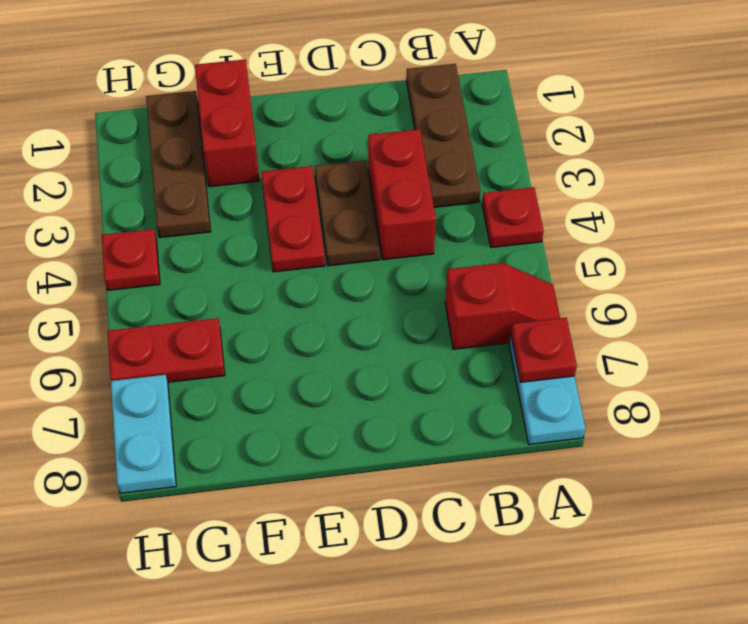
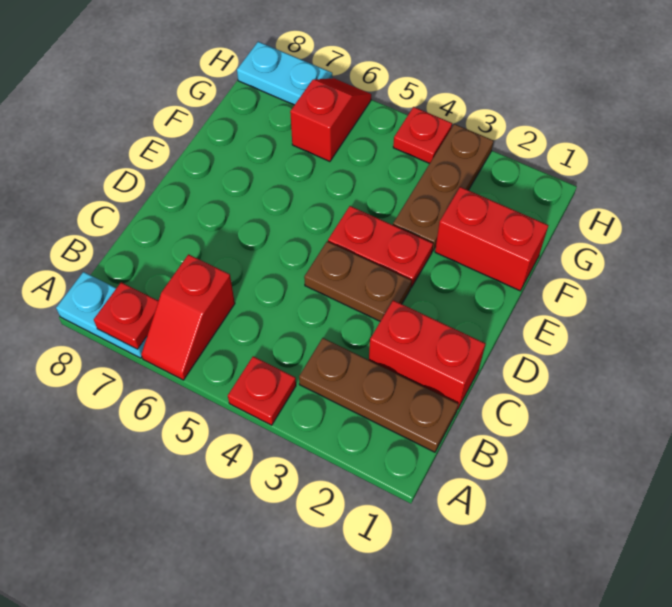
red brick C3:C4 level 1 -> red brick C1:C2 level 1
brown plate G1:G3 level 1 -> brown plate F3:H3 level 1
red plate G6:H6 level 1 -> red slope G6:H6 level 1 top G

